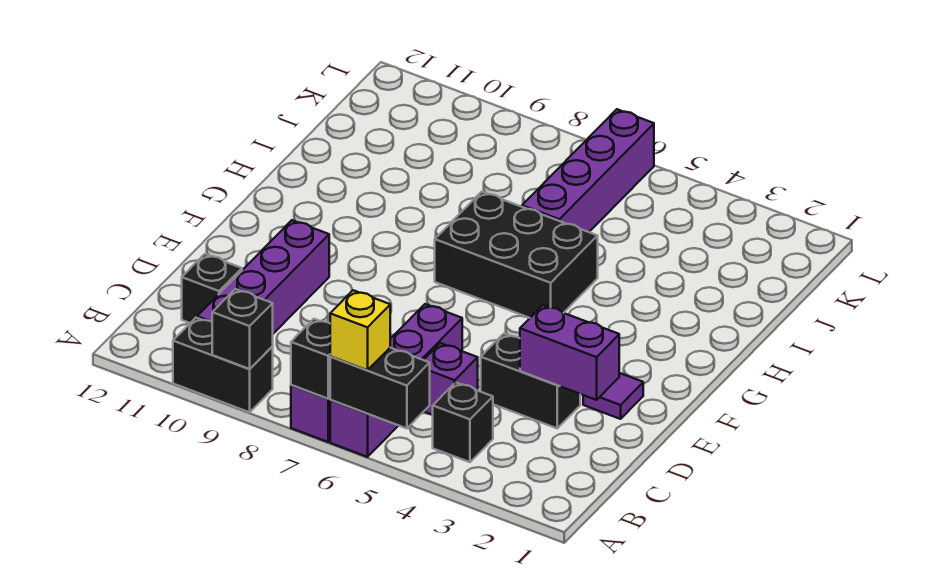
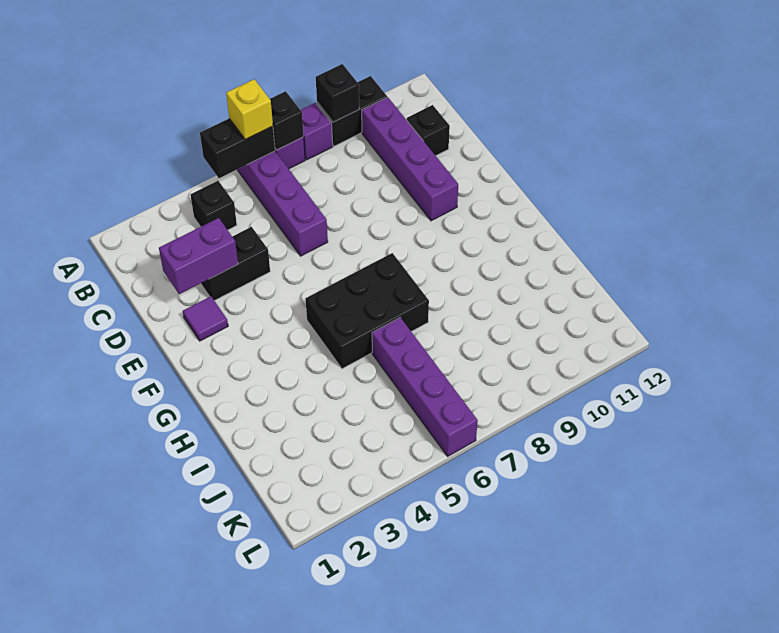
purple brick C5 level 1 -> purple brick A8 level 1

